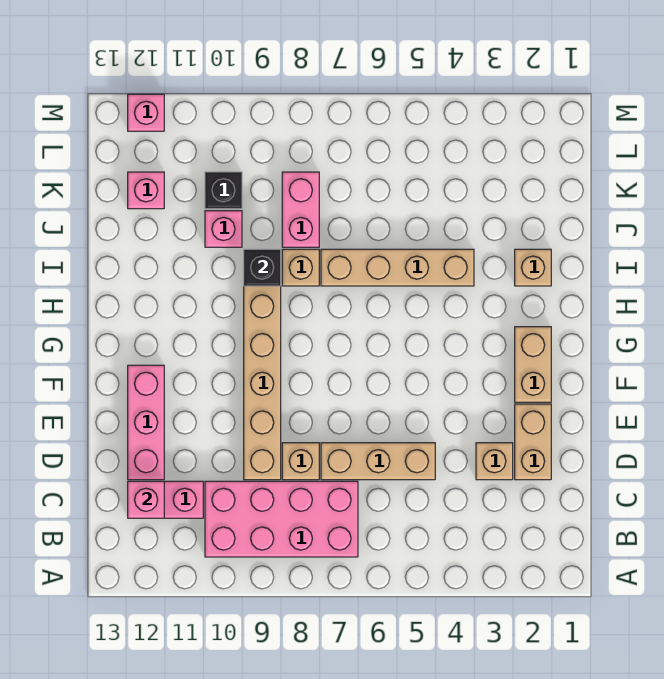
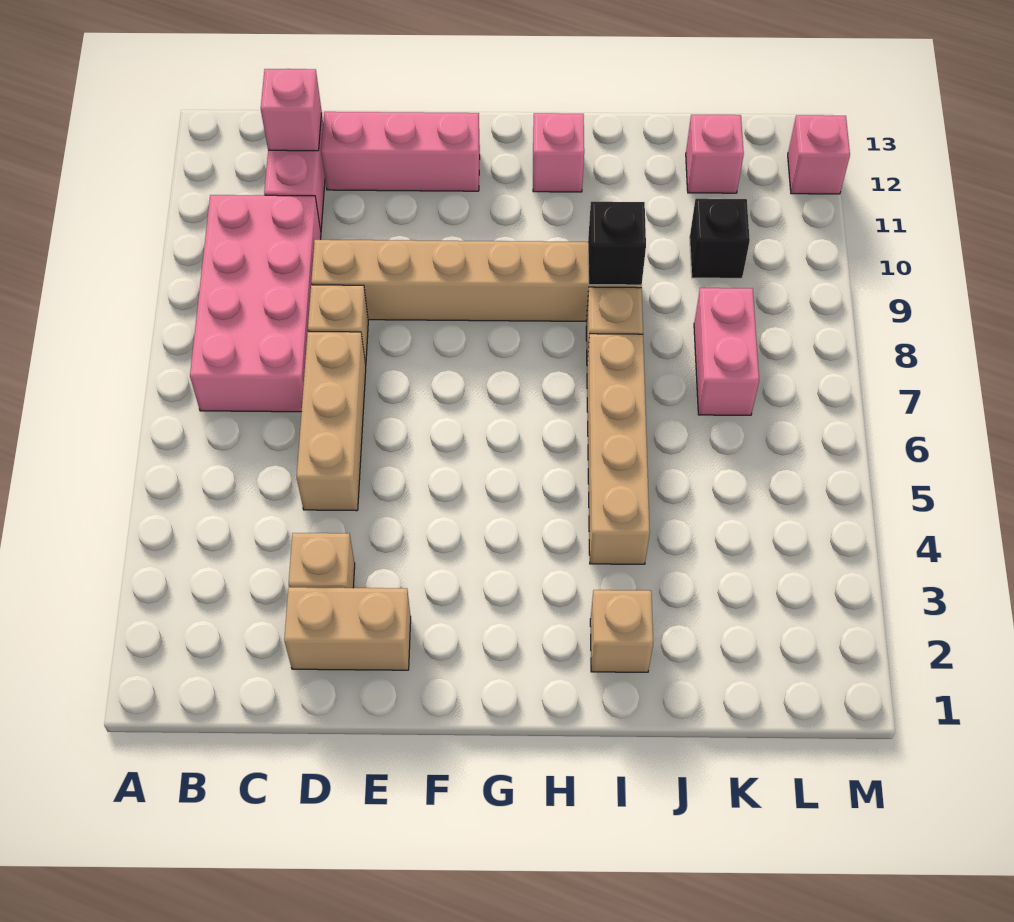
tan brick F2:G2 level 1 -> none
pink brick J8:K8 level 1 -> pink brick K7:K8 level 1
pink brick J10 level 1 -> pink brick H12 level 1

